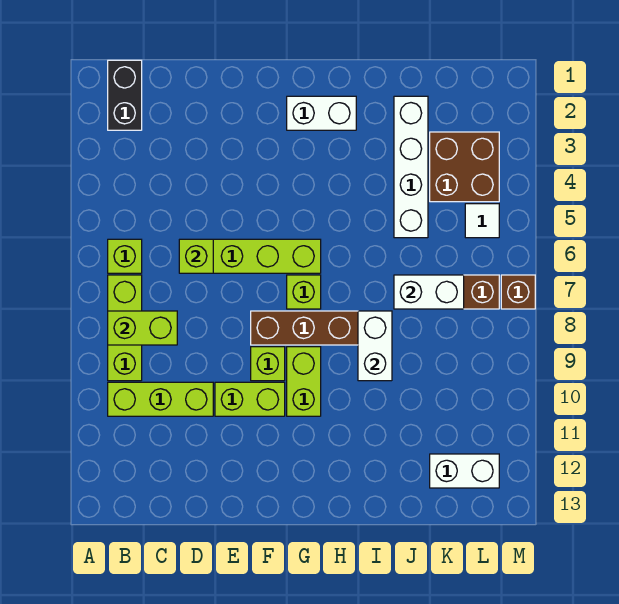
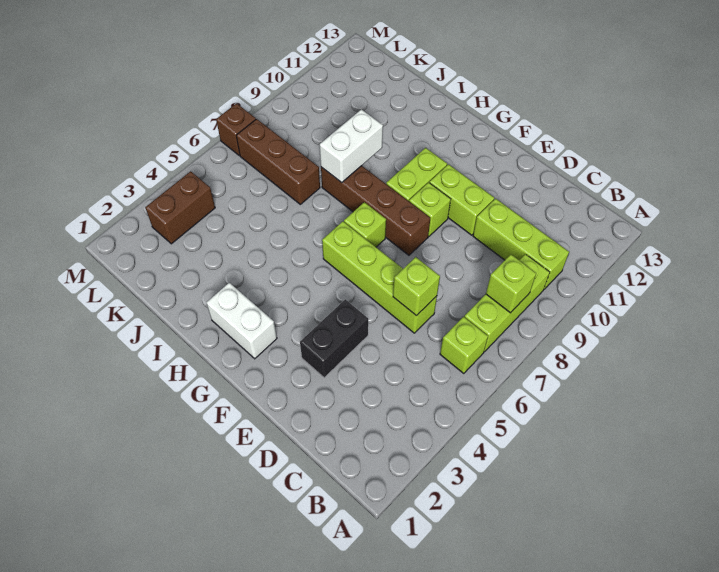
black brick B1:B2 level 1 -> black brick E3:E4 level 1
lime brick B8:C8 level 2 -> lime brick B8 level 2
white brick J2:J5 level 1 -> none
white brick J7:K7 level 2 -> none
brown brick K3:L4 level 1 -> brown brick L3:L4 level 1
white brick K12:L12 level 1 -> none
white tile L5 level 1 -> none

